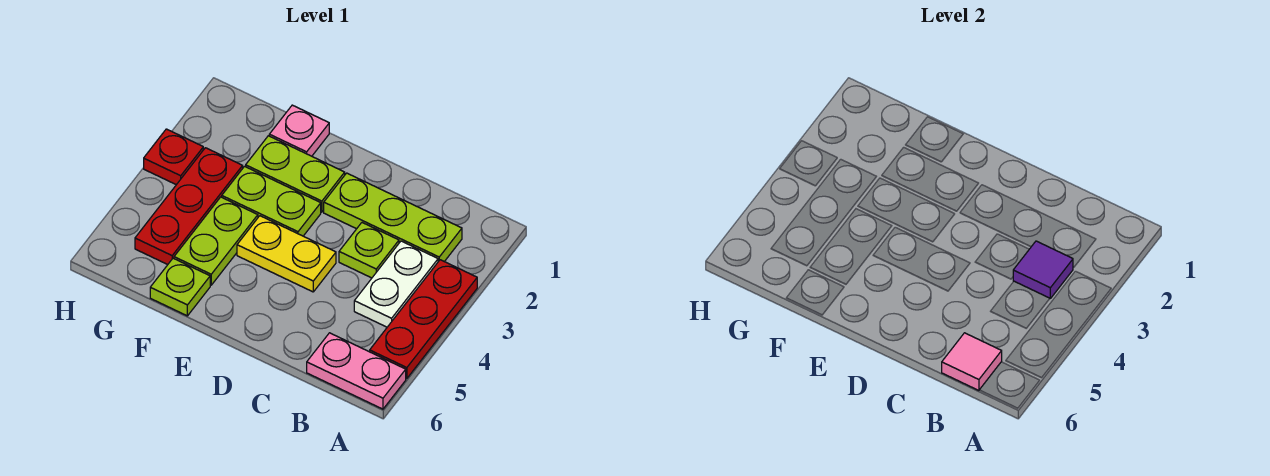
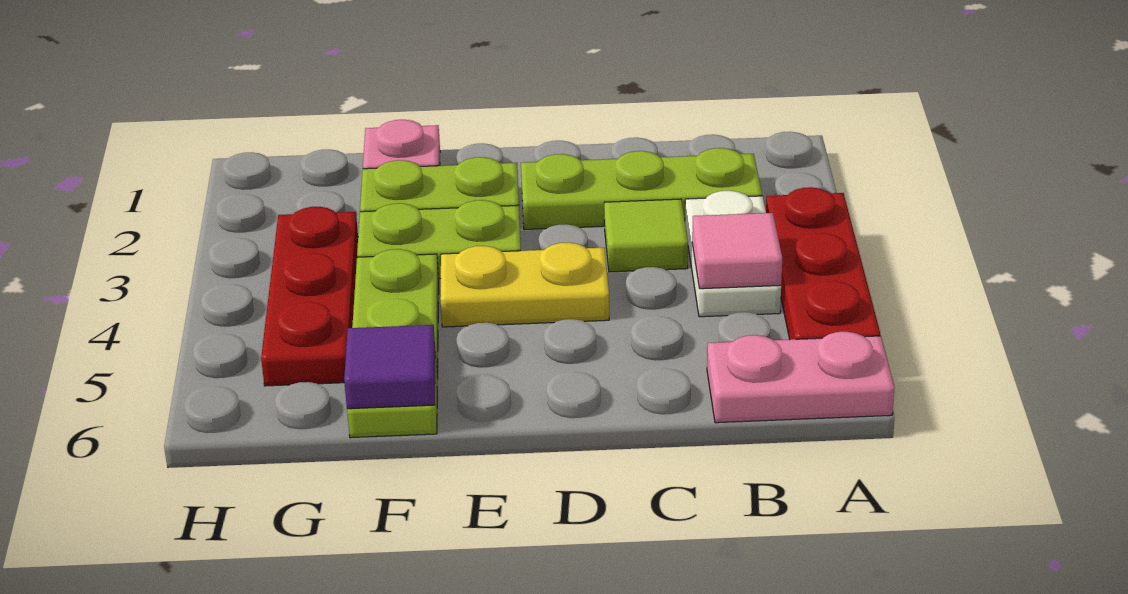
purple tile B3 level 2 -> purple tile F6 level 2
pink tile B6 level 2 -> pink tile B4 level 2
lime plate C3 level 1 -> lime tile C3 level 1
red plate H3 level 1 -> none

